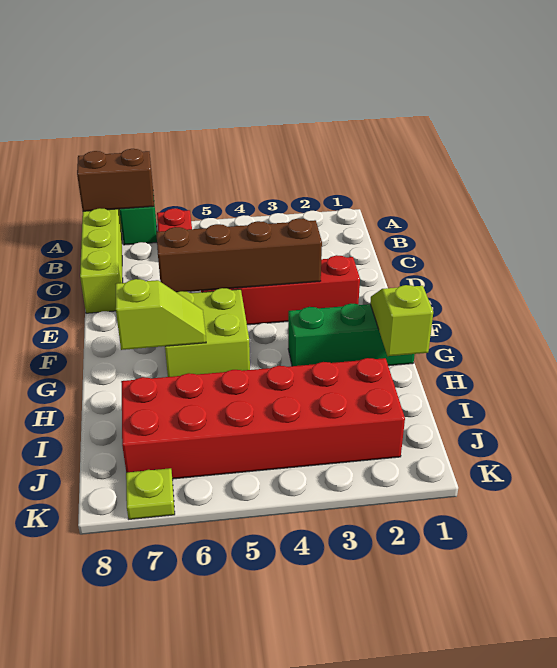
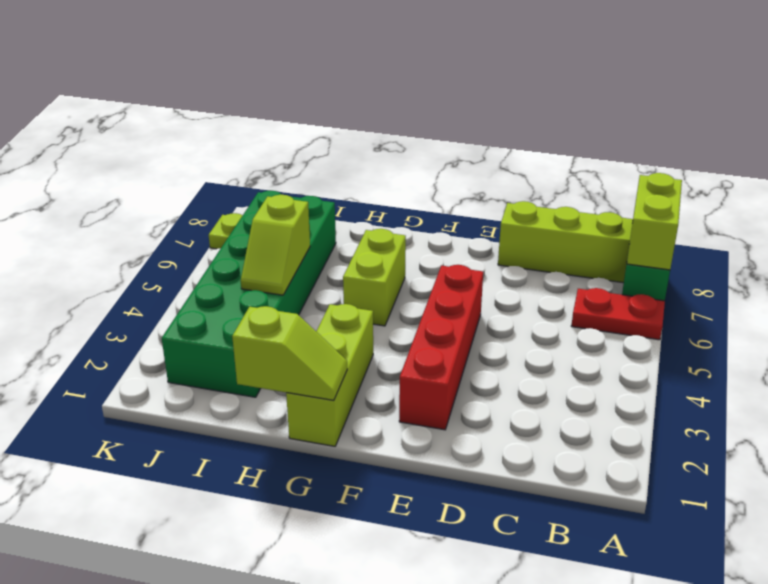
brown brick A7:A8 level 2 -> lime brick A7:A8 level 2
brown brick E3:E6 level 2 -> none
lime brick F5:G6 level 1 -> lime brick G5:G6 level 1
green brick G1:G3 level 1 -> lime brick G1:G3 level 1
lime slope G6:G7 level 2 top 7 -> lime slope I4:I5 level 2 top 5
red brick I2:J7 level 1 -> green brick I2:J7 level 1

